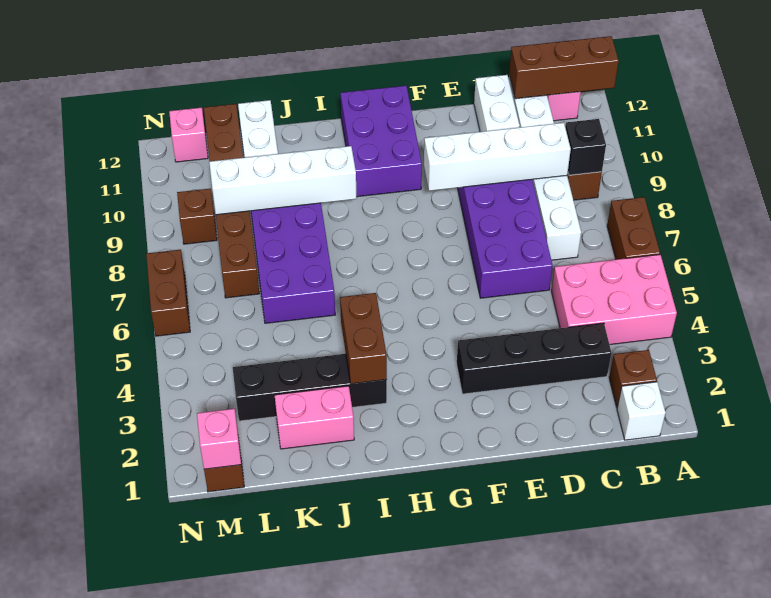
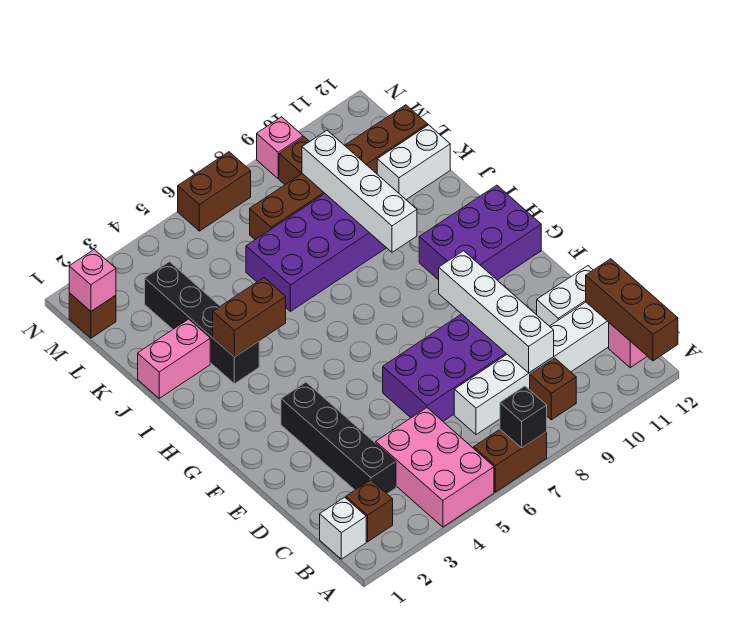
black brick B9 level 2 -> black brick A7 level 2
pink brick J2:K2 level 1 -> pink brick J1:J2 level 1
pink brick M12 level 1 -> pink brick N9 level 1

